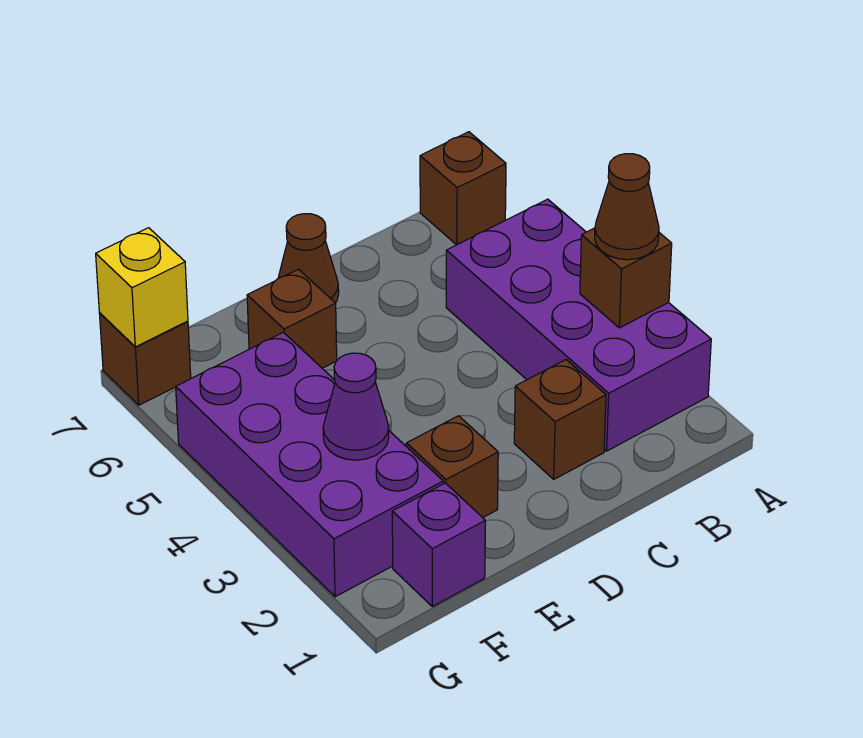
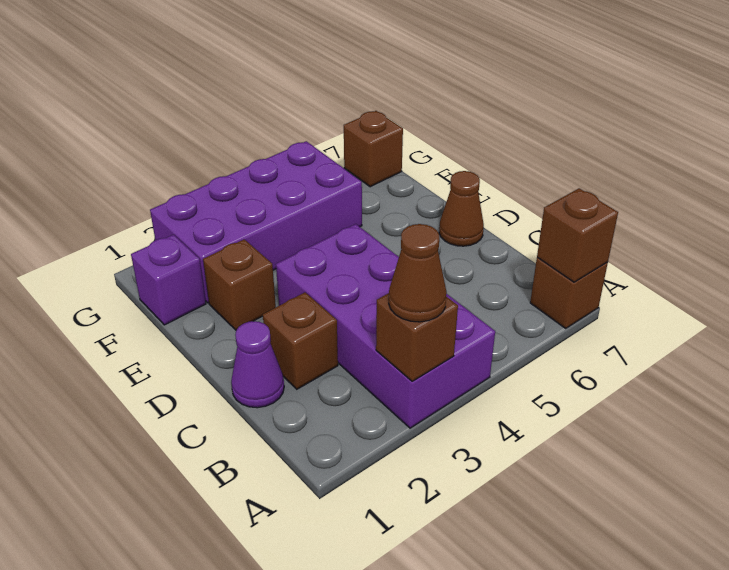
purple brick A2:B5 level 1 -> purple brick A3:D4 level 1
brown brick E6 level 1 -> brown brick A7 level 2
purple cone F3 level 2 -> purple cone C1 level 1
yellow brick G7 level 2 -> none

